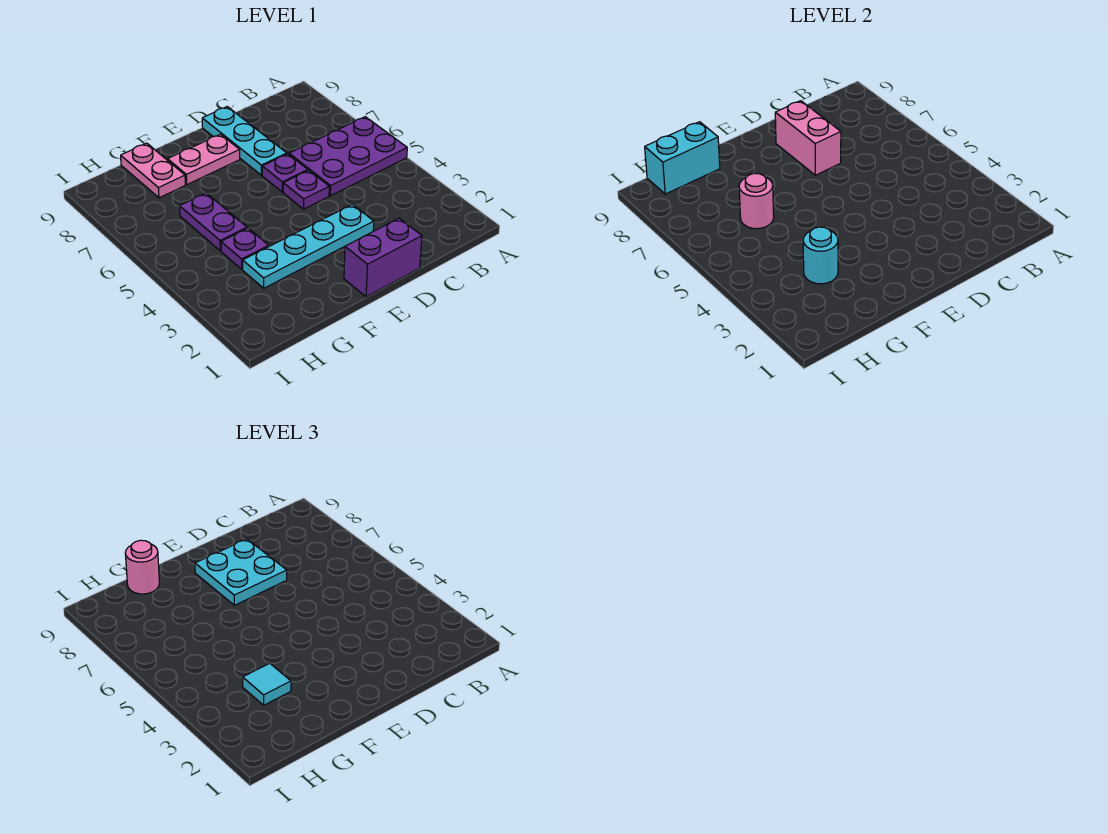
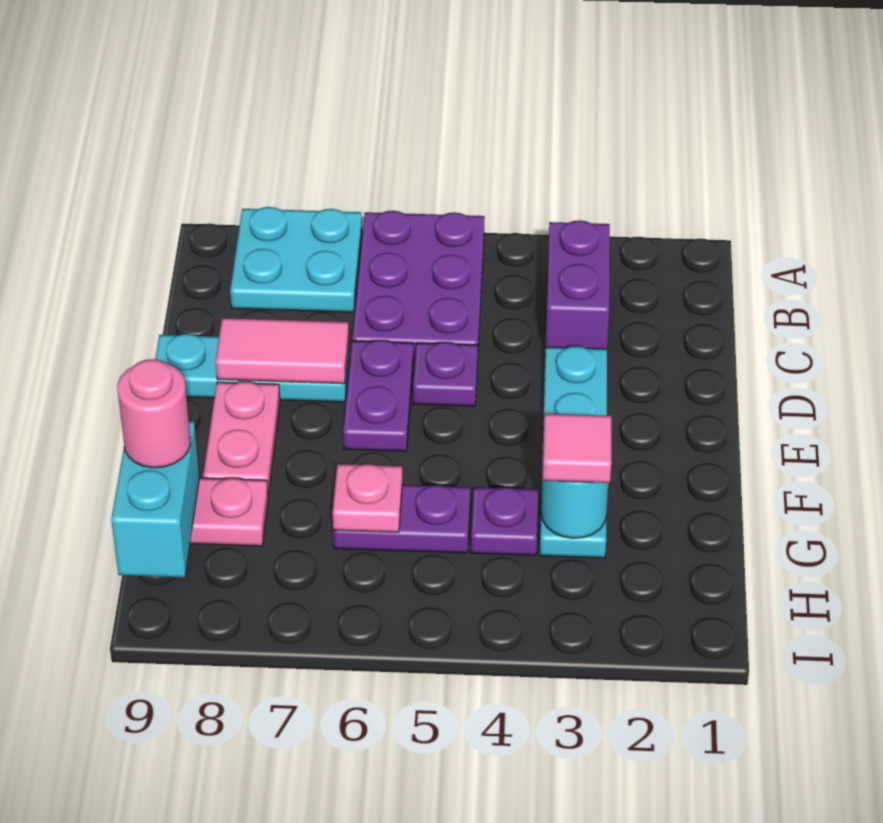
purple brick D1:E1 level 1 -> purple brick B3:C3 level 1
purple plate D6 level 1 -> purple plate D6:E6 level 1
pink brick D7:D8 level 2 -> pink tile D7:D8 level 2
cyan plate D7:E8 level 3 -> cyan plate A7:B8 level 1
cyan tile G3 level 3 -> pink tile G3 level 3
pink round brick G6 level 2 -> pink plate G6 level 2

